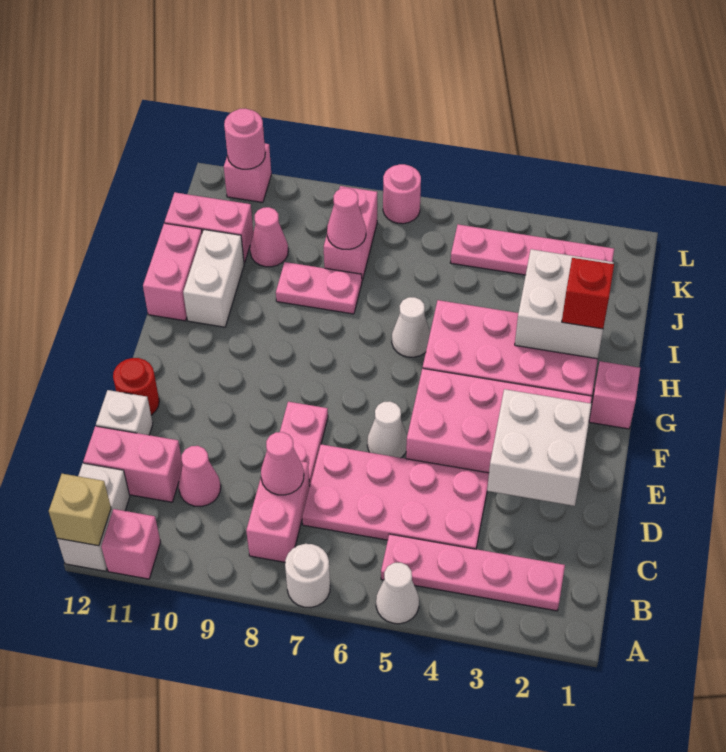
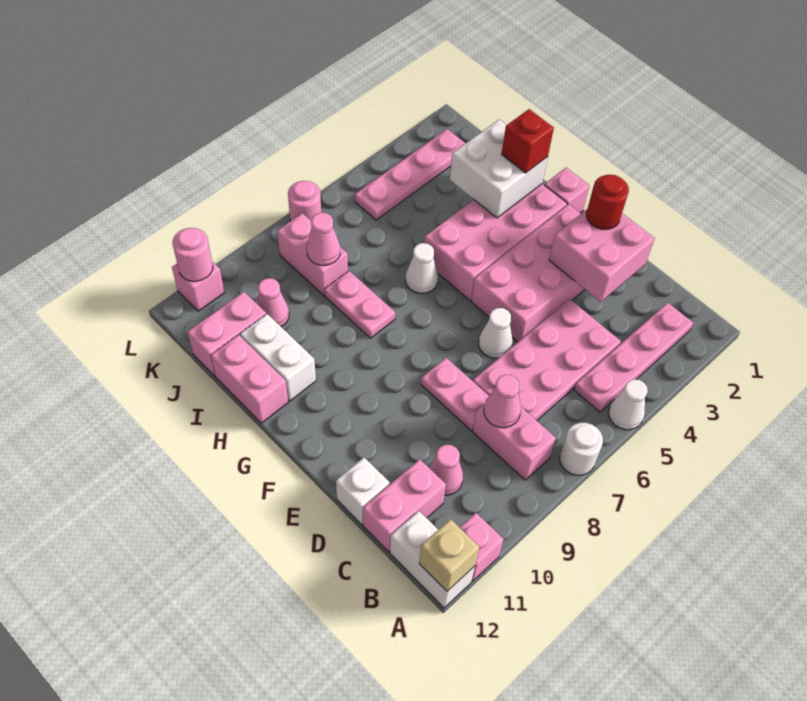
white brick D2:E3 level 2 -> pink brick D2:E3 level 2
red round brick E12 level 1 -> red round brick E2 level 3
pink plate I8:I9 level 1 -> pink plate H8:I8 level 1

